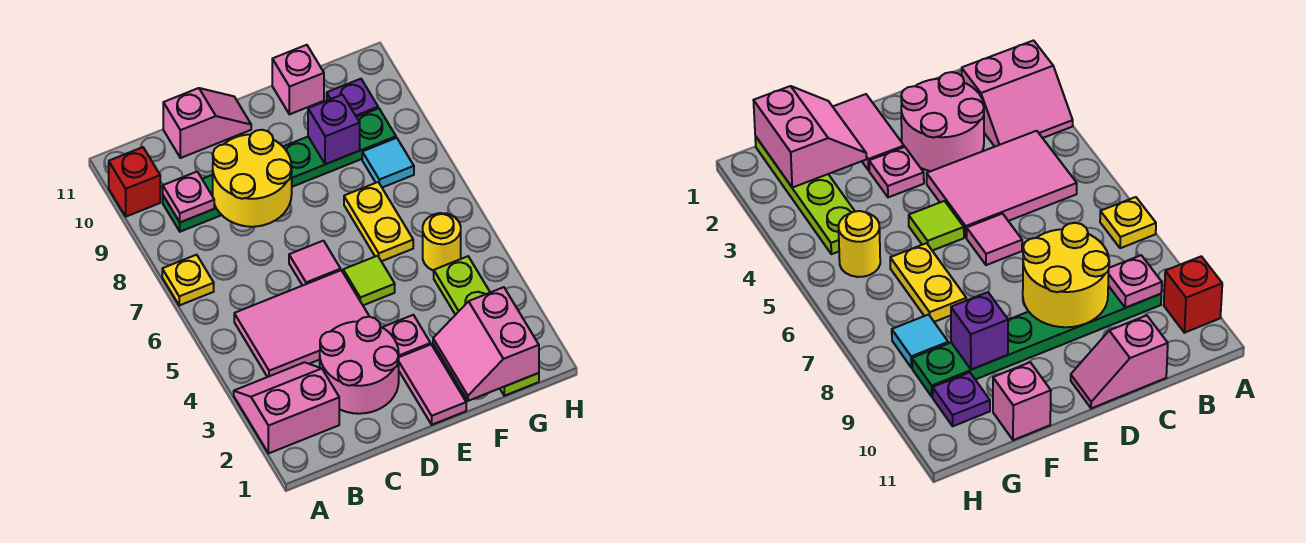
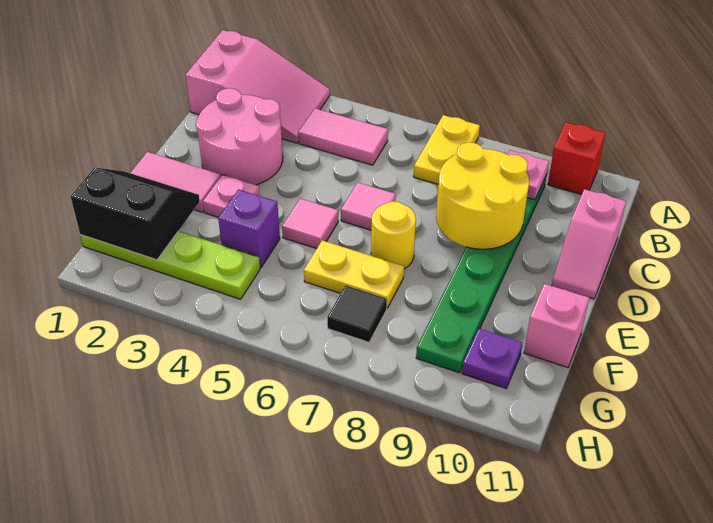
pink slope A2:B3 level 1 top 2 -> pink slope A1:B3 level 1 top 1
yellow plate A7 level 1 -> yellow plate A7:B7 level 1
pink tile B4:D5 level 1 -> pink tile B4:B5 level 1
lime tile E5 level 1 -> pink tile E5 level 1
pink slope F1:G2 level 2 top G -> black slope F1:G2 level 2 top G
purple brick F9 level 2 -> purple brick F4 level 1
yellow round brick G5 level 1 -> yellow round brick E7 level 1
none -> black tile G7 level 1
cyan tile G8 level 1 -> none

